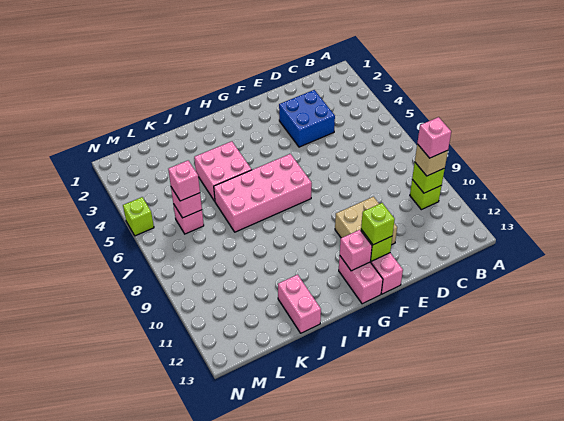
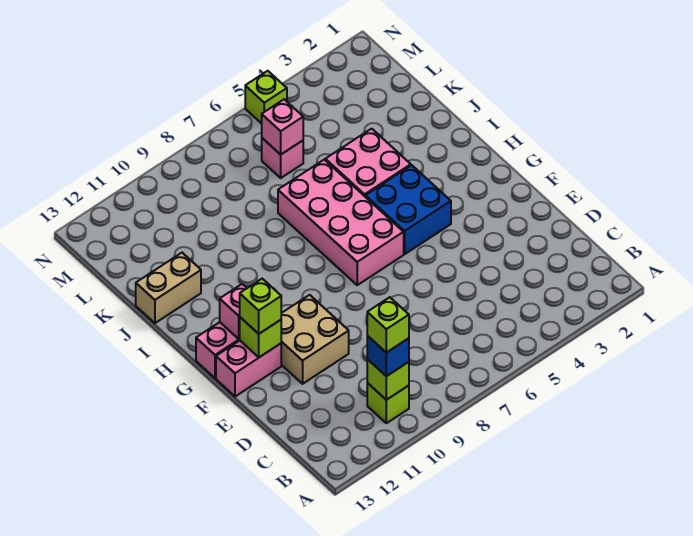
tan brick B10 level 3 -> blue brick B10 level 3
pink brick B10 level 4 -> lime brick B10 level 4
blue brick D3:E4 level 1 -> blue brick G4:H5 level 1
pink brick J12:J13 level 1 -> tan brick J12:J13 level 1
pink brick L6 level 3 -> none

